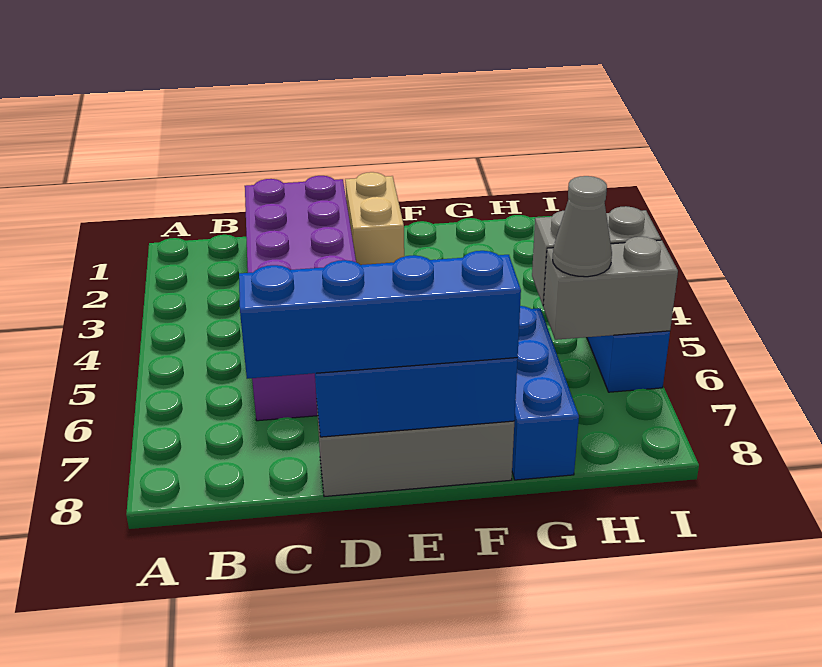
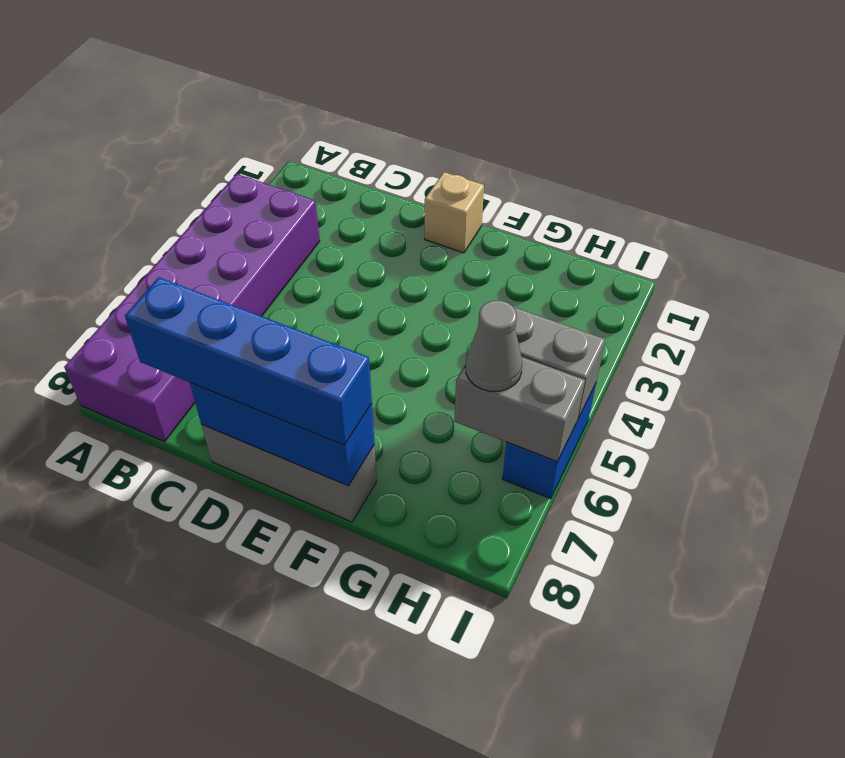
purple brick C1:D6 level 1 -> purple brick A3:B8 level 1
tan brick E1:E2 level 1 -> tan brick E1 level 1
blue brick G6:G8 level 1 -> none

